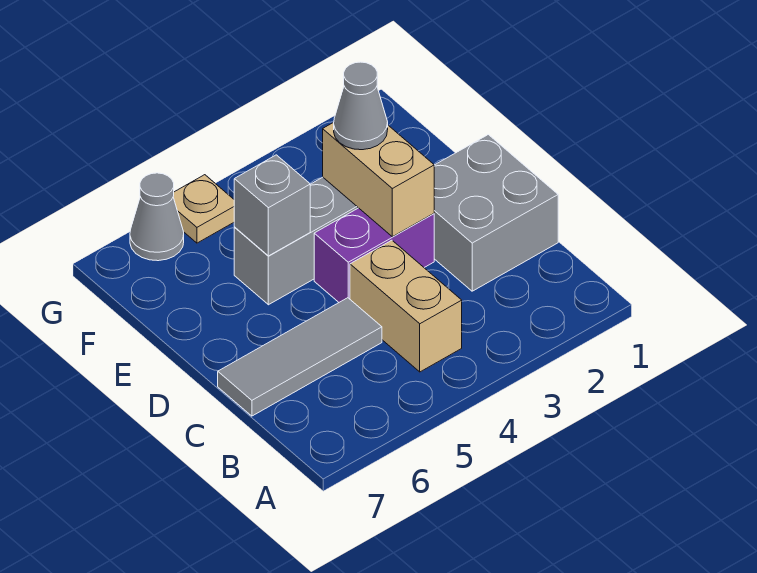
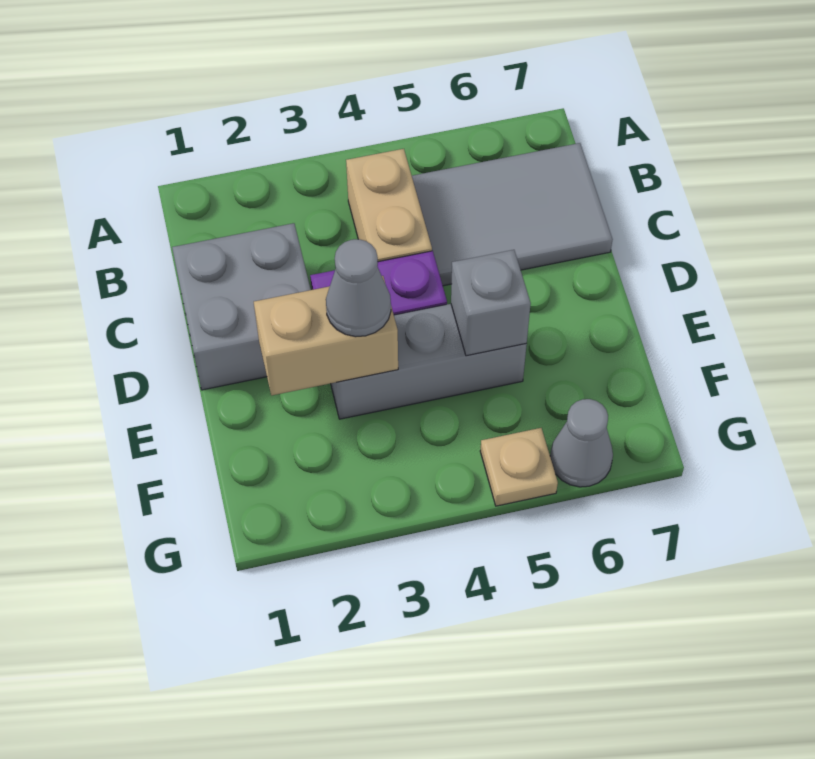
grey tile C5:C7 level 1 -> grey tile B5:C7 level 1
tan brick D3:E3 level 2 -> tan brick E2:E3 level 2

